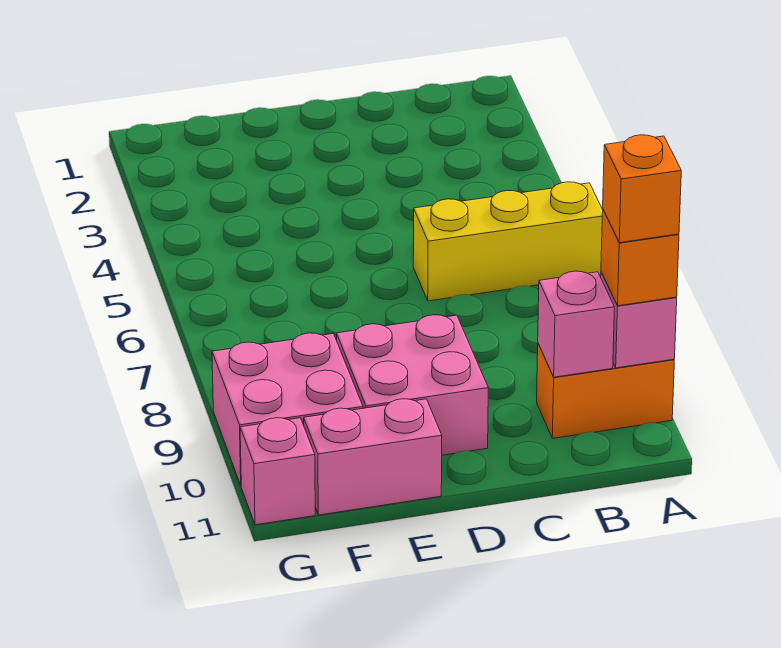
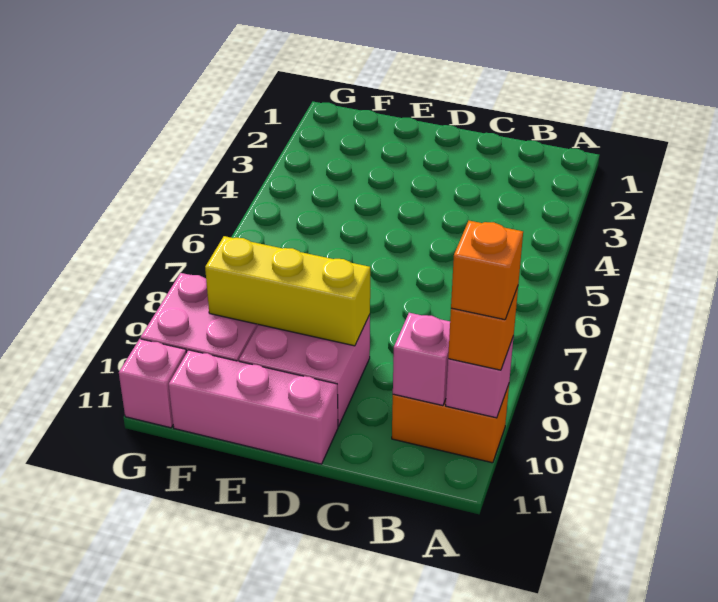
yellow brick A6:C6 level 1 -> yellow brick D9:F9 level 2
pink brick E11:F11 level 1 -> pink brick D11:F11 level 1

